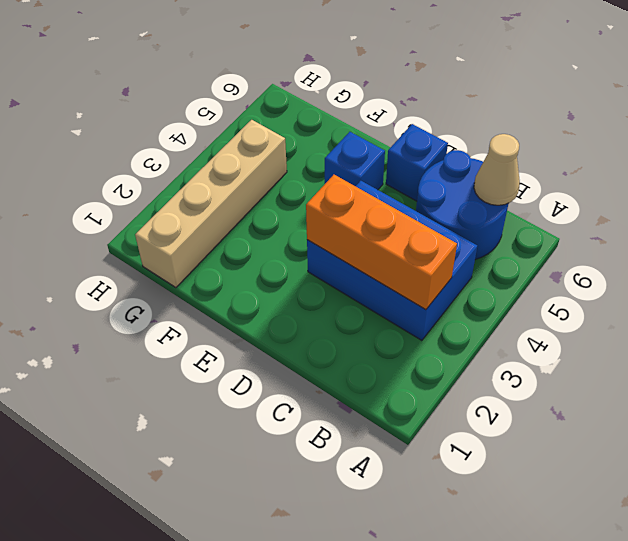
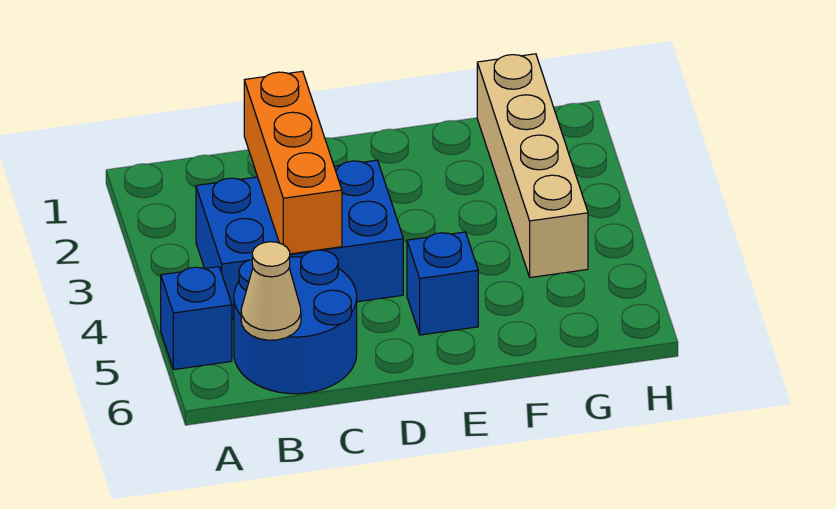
orange brick B3:D3 level 2 -> orange brick C2:C4 level 2
blue brick D6 level 1 -> blue brick A5 level 1

